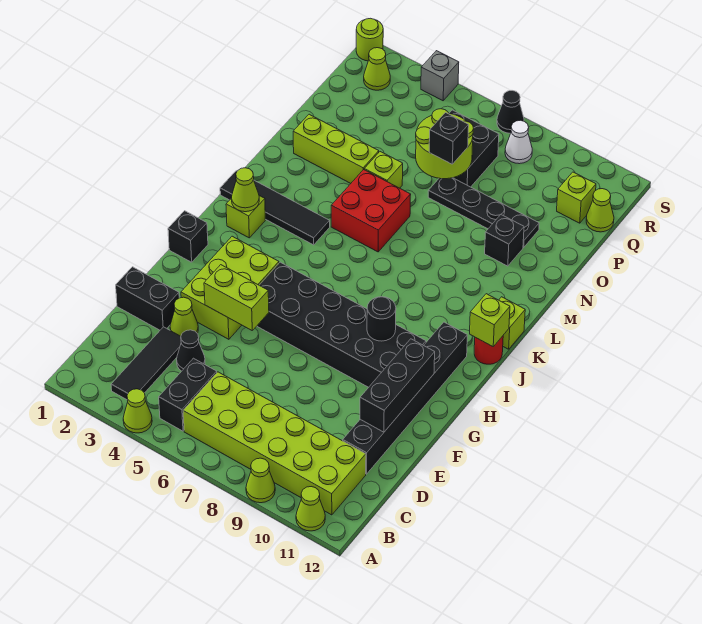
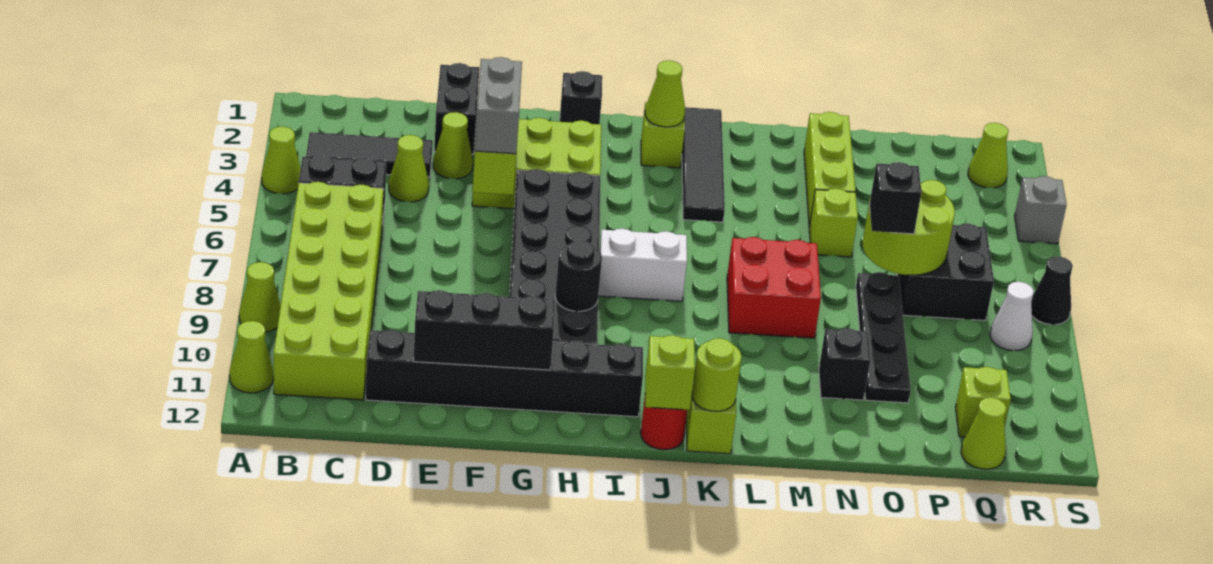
black cone D4 level 1 -> lime cone D4 level 1
none -> grey brick F4:F5 level 3
none -> white brick I7:J7 level 1
red brick L5:M6 level 1 -> red brick L7:M8 level 1
lime round brick S1 level 1 -> lime round brick K12 level 2

